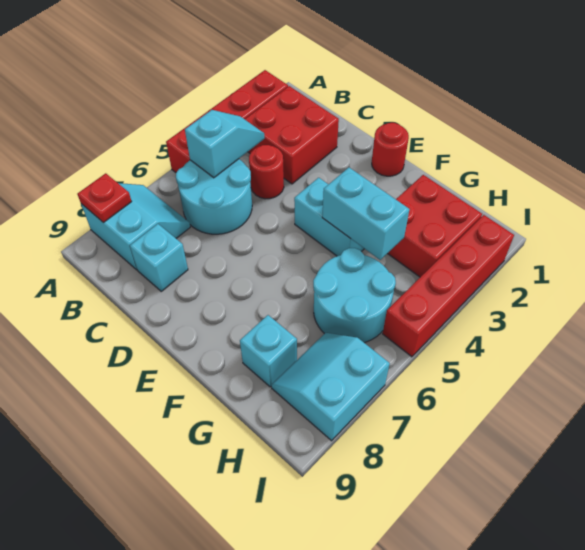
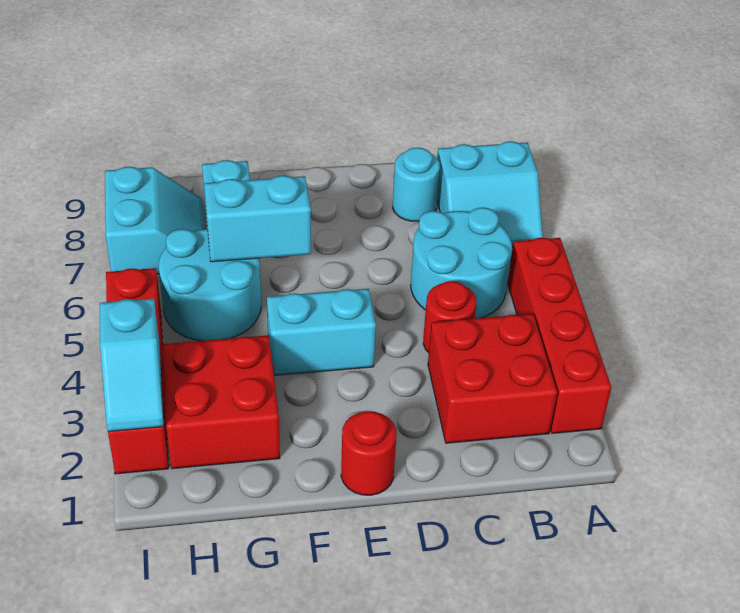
red plate A8 level 2 -> none
cyan slope B4:B5 level 2 top 5 -> cyan slope I2:I3 level 2 top 3
cyan brick C8 level 1 -> cyan round brick C8 level 1
cyan brick F4:G4 level 2 -> cyan brick F6:G6 level 2

